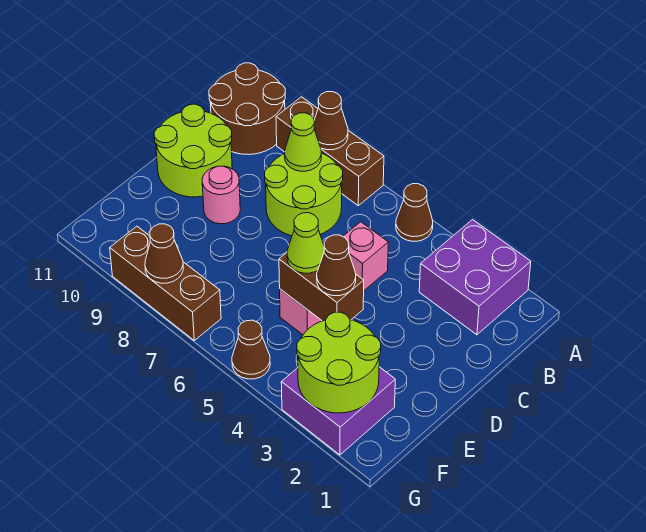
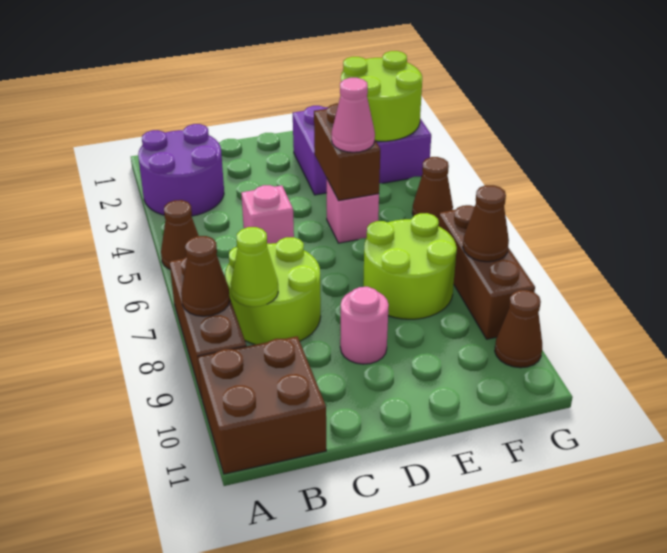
purple brick A2:B3 level 1 -> purple round brick A2:B3 level 1
brown round brick A10:B11 level 1 -> brown brick A10:B11 level 1
lime round brick C10:D11 level 1 -> lime round brick E7:F8 level 1
brown cone E4 level 3 -> brown cone G10 level 1
lime cone E5 level 3 -> pink cone E5 level 3
purple brick F2:G3 level 1 -> purple brick E2:G3 level 1

